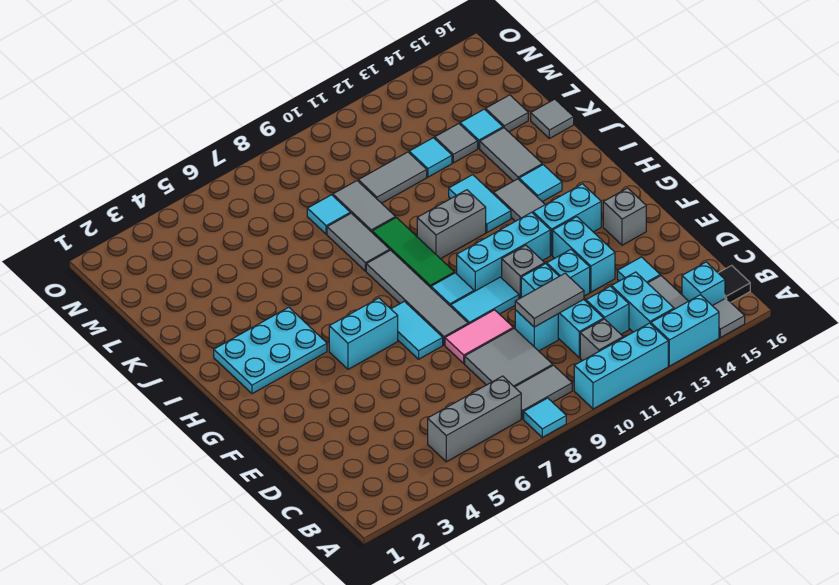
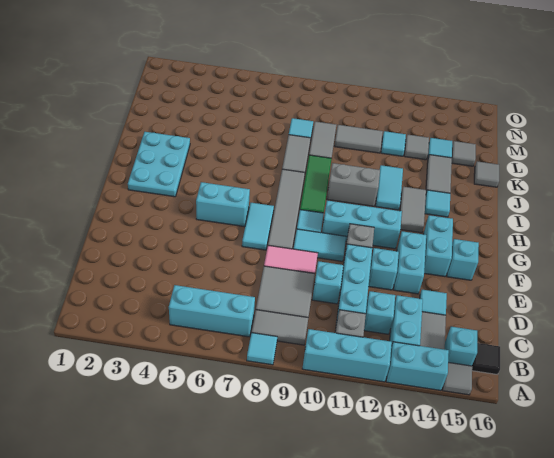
grey brick B5:B7 level 1 -> cyan brick B5:B7 level 1
grey tile D10:D11 level 2 -> none
grey brick F15 level 1 -> cyan brick F15 level 1
cyan brick G13:G14 level 1 -> cyan brick F14:G14 level 1
cyan plate H2:I4 level 1 -> cyan plate H2:J3 level 1

